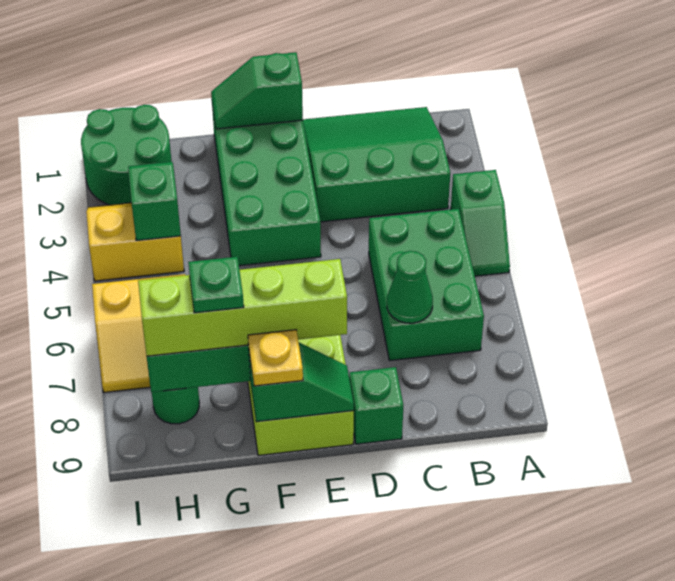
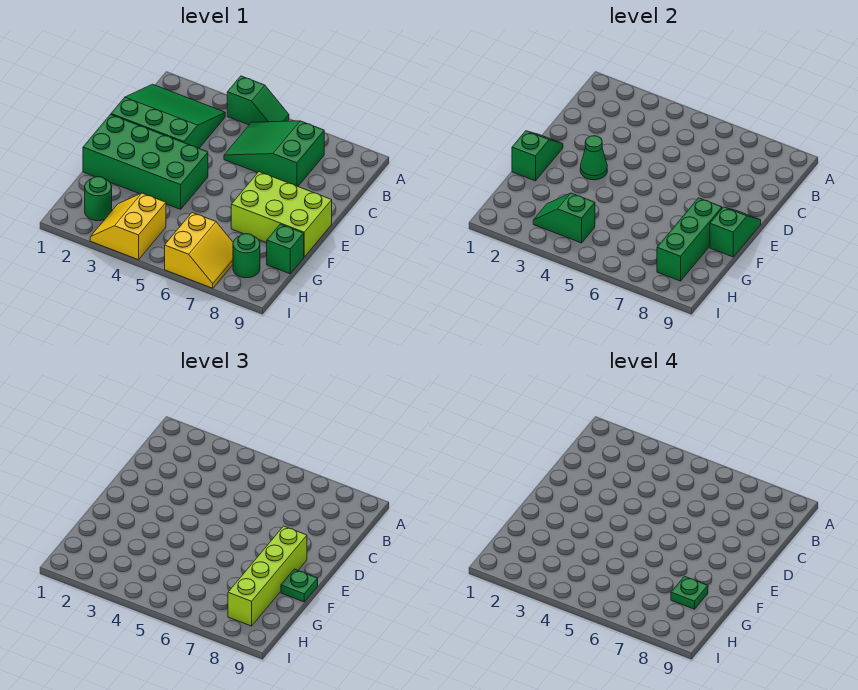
green slope B1:D3 level 1 top 3 -> green slope B1:D3 level 1 top D
green brick B5:C7 level 1 -> green slope B5:C7 level 1 top 7
green cone C7 level 2 -> green cone E3 level 2
green brick D9 level 1 -> green brick G9 level 1
green slope E1:F1 level 2 top E -> green slope E1:F1 level 2 top F
yellow plate F9 level 3 -> green plate F9 level 3
green round brick H1:I2 level 1 -> green round brick H2 level 1

